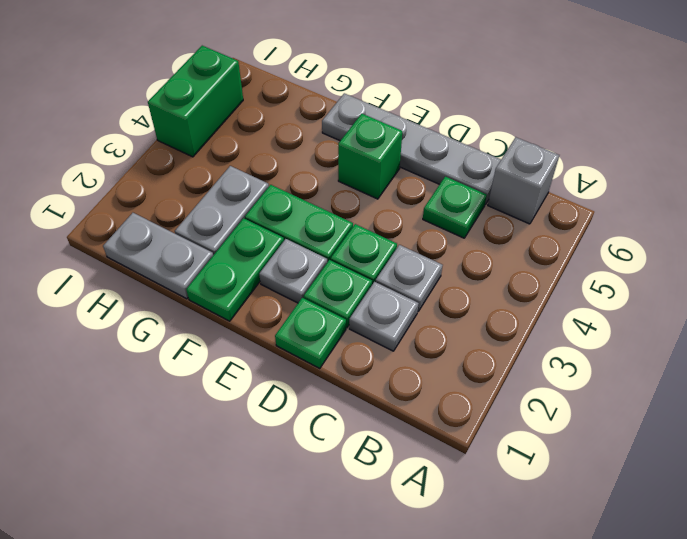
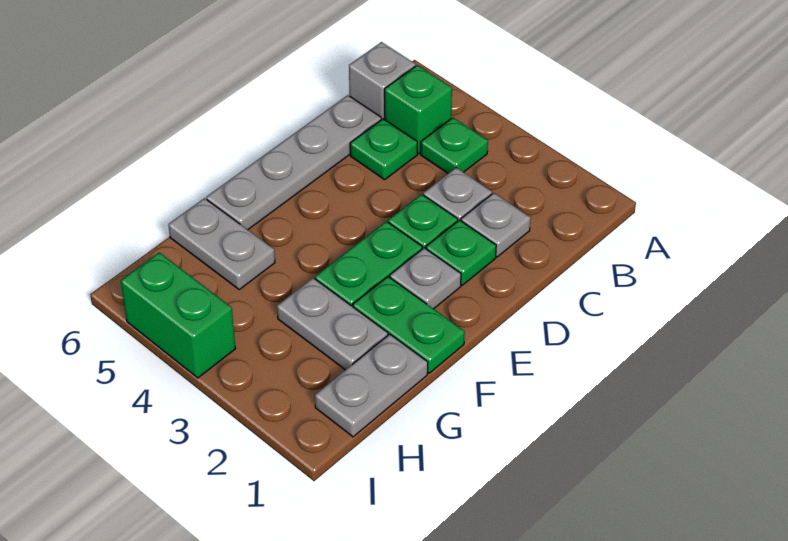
green plate D1 level 1 -> green plate B4 level 1
green brick E5 level 1 -> green brick B5 level 1
none -> grey plate G5:G6 level 1

